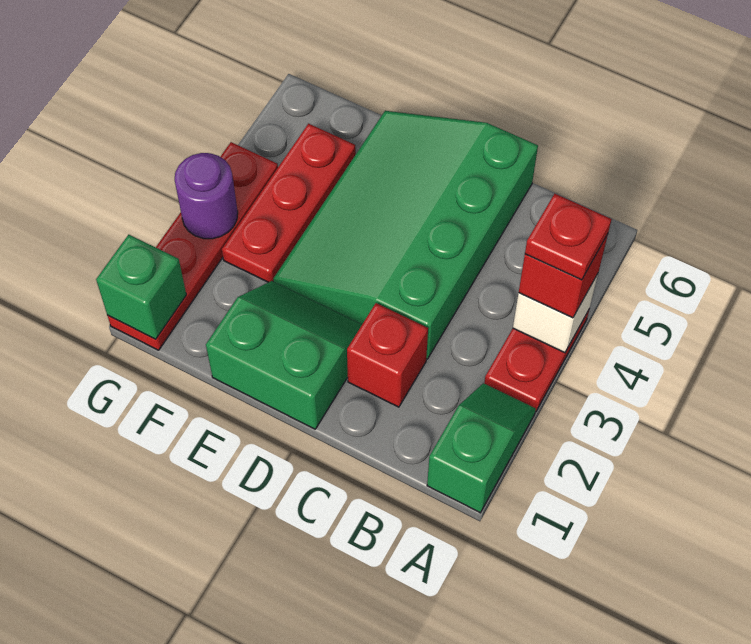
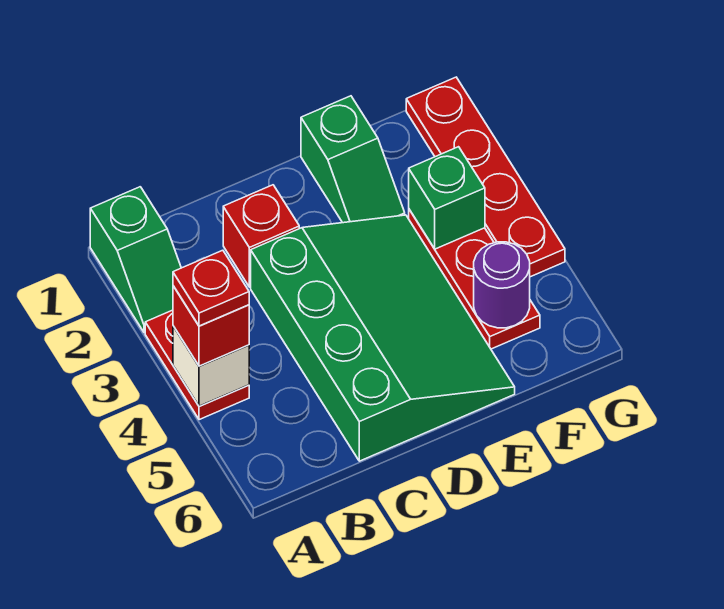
green slope D1:E2 level 1 top 1 -> green slope E1:E2 level 1 top 1
green brick G1 level 2 -> green brick F3 level 2
purple round brick G3 level 2 -> purple round brick F5 level 2

